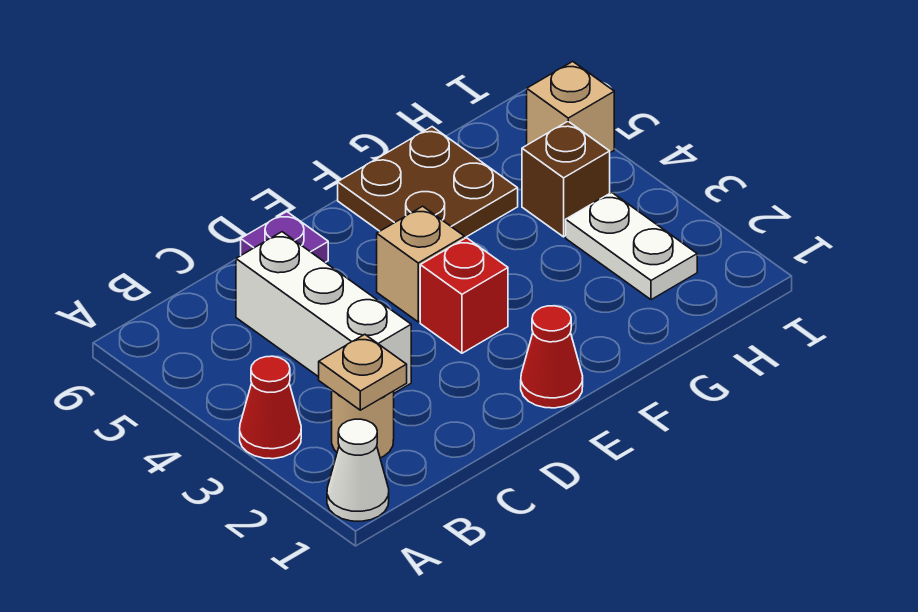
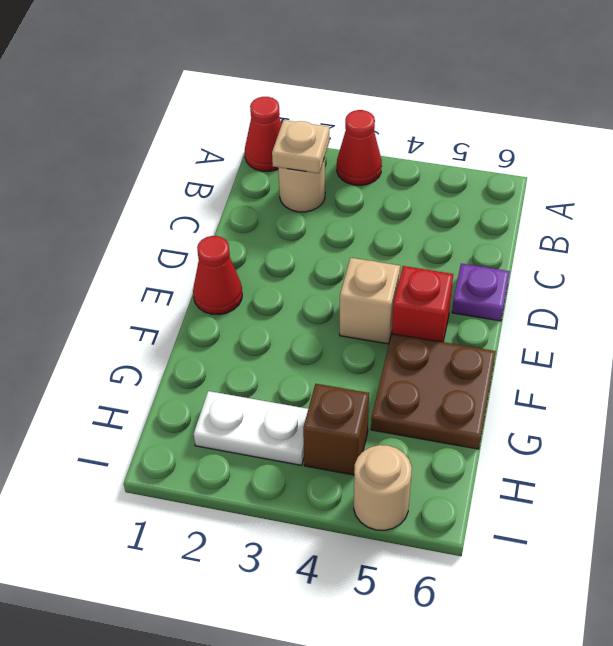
white cone A1 level 1 -> red cone A1 level 1
white brick C3:C5 level 1 -> none
red brick E3 level 1 -> red brick E5 level 1
tan brick I5 level 1 -> tan round brick I5 level 1

